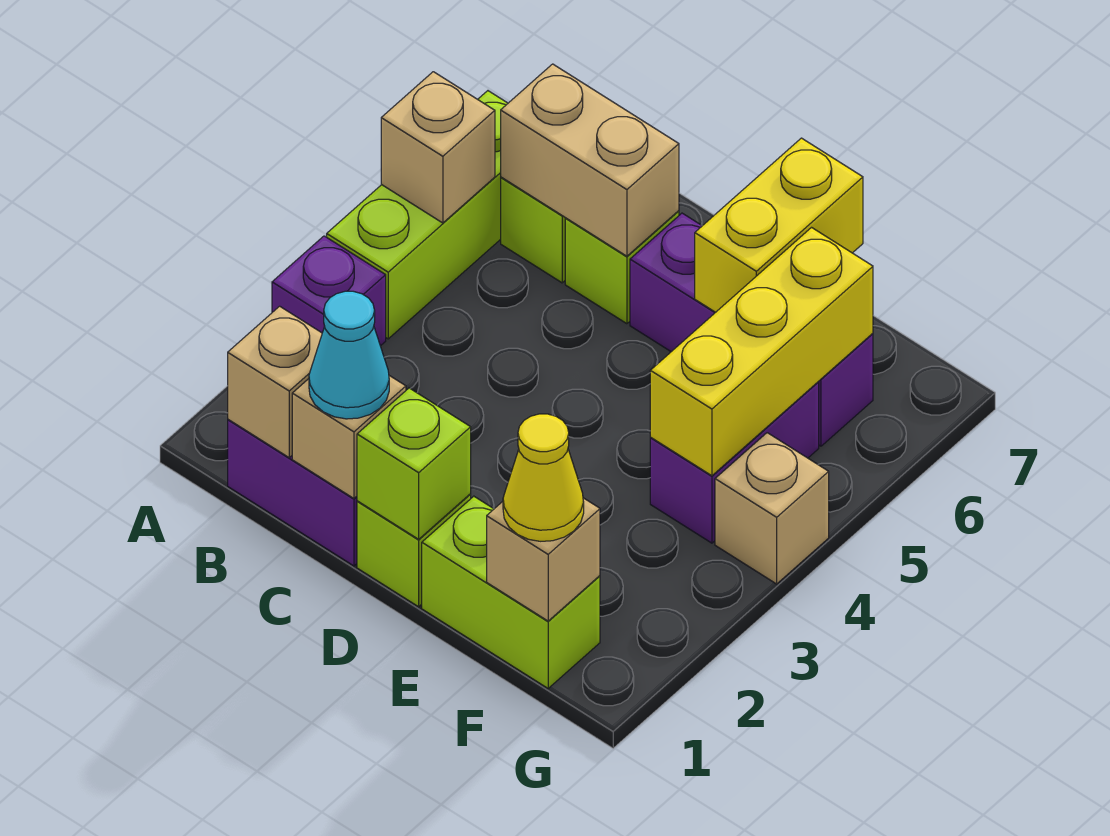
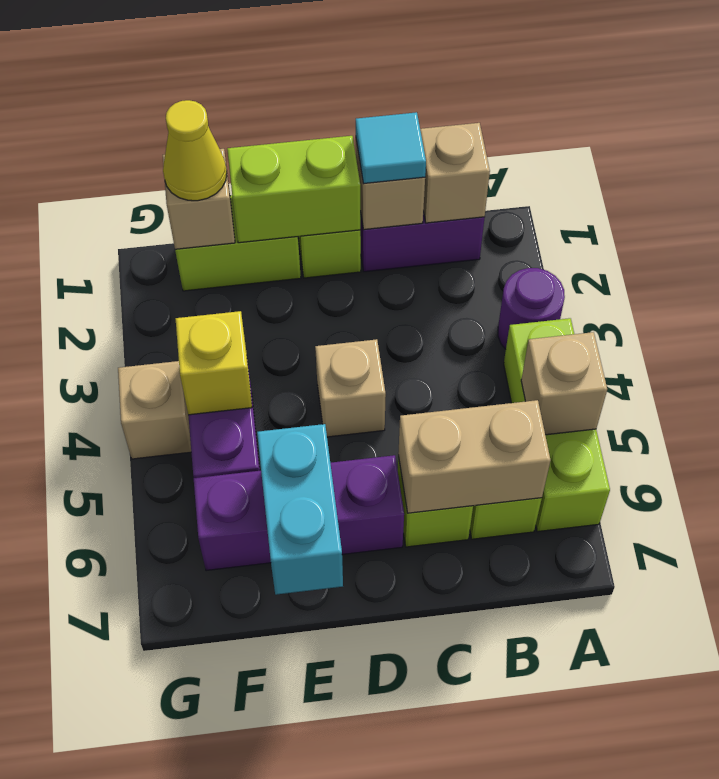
purple brick A3 level 1 -> purple round brick A3 level 1
cyan cone C1 level 3 -> cyan tile C1 level 3
lime brick D1 level 2 -> lime brick D1:E1 level 2
none -> tan brick D4 level 1
yellow brick E6:E7 level 2 -> cyan brick E6:E7 level 2
yellow brick F4:F6 level 2 -> yellow brick F4 level 2

